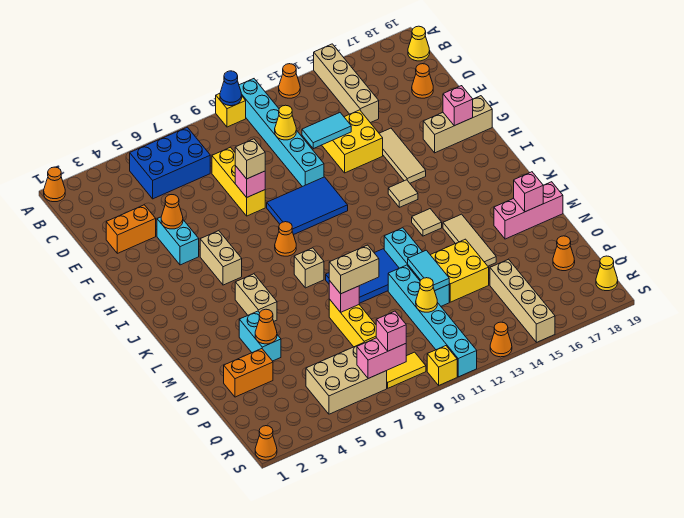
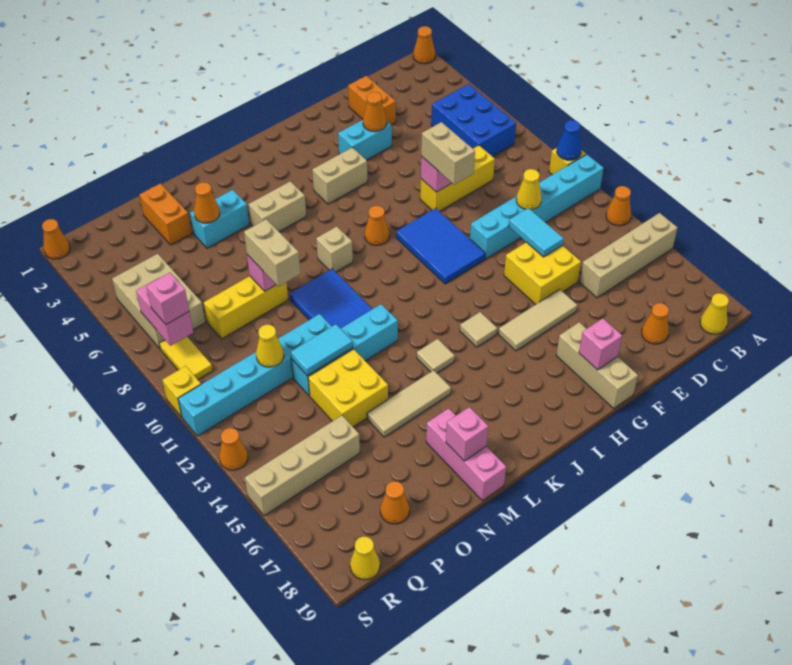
tan brick F8 level 3 -> tan brick F8:F9 level 3

